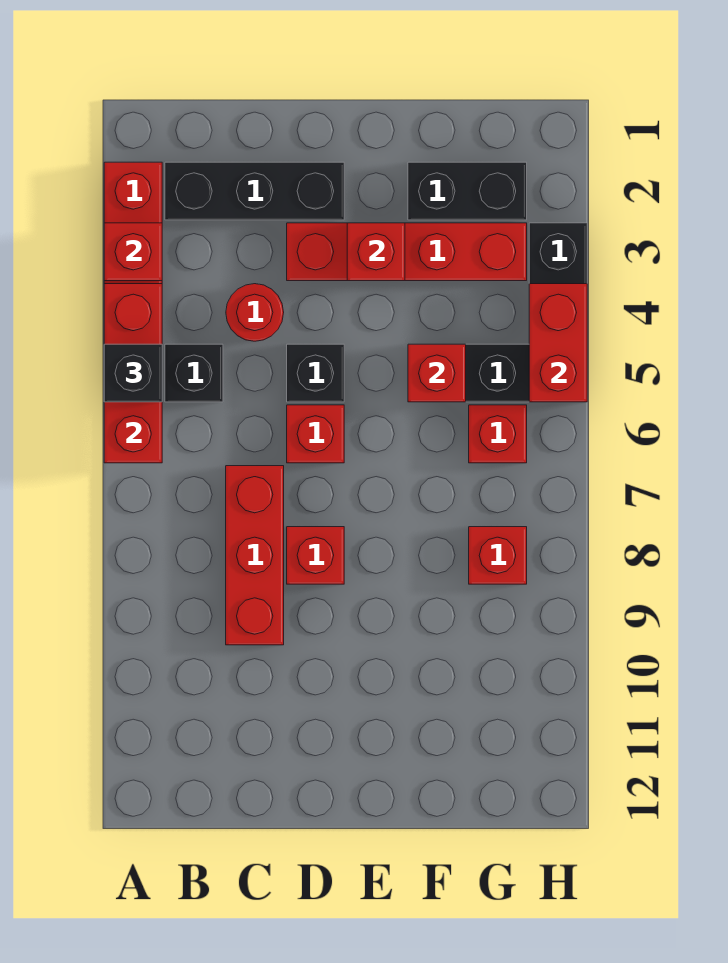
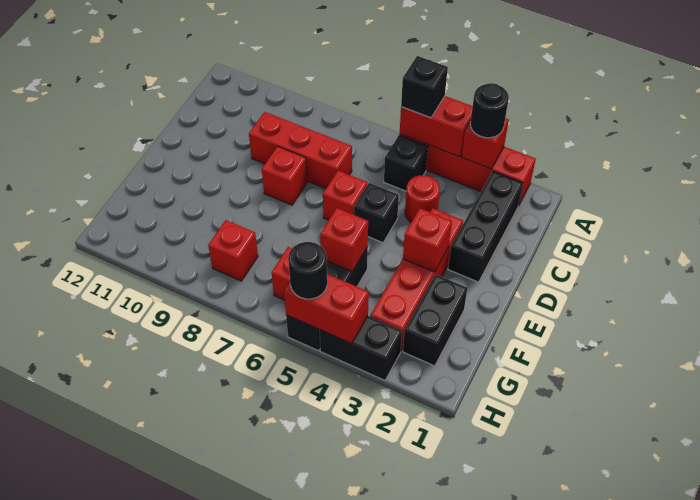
none -> black round brick A3 level 3
red brick A4:A6 level 2 -> red brick A4:A5 level 2
none -> black round brick H5 level 3

